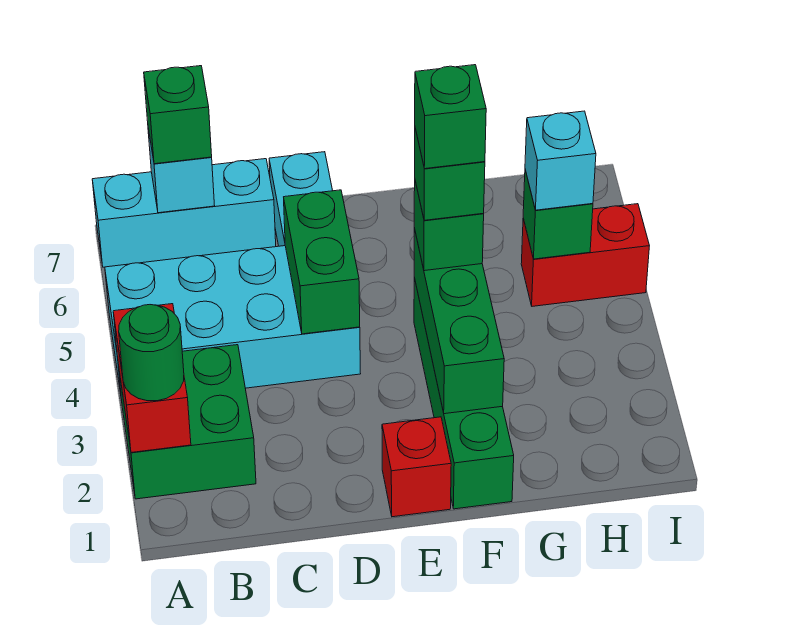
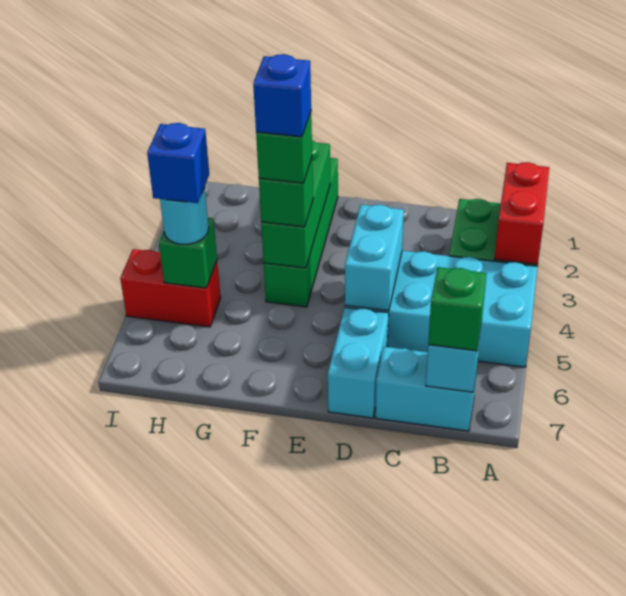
green round brick A2 level 3 -> none
cyan brick A7:C7 level 1 -> cyan brick B7:C7 level 1
green brick D4:D5 level 2 -> cyan brick D4:D5 level 2
red brick E1 level 1 -> none
green brick F4 level 5 -> blue brick F4 level 5
cyan brick H5 level 3 -> cyan round brick H5 level 3
none -> blue brick H5 level 4

